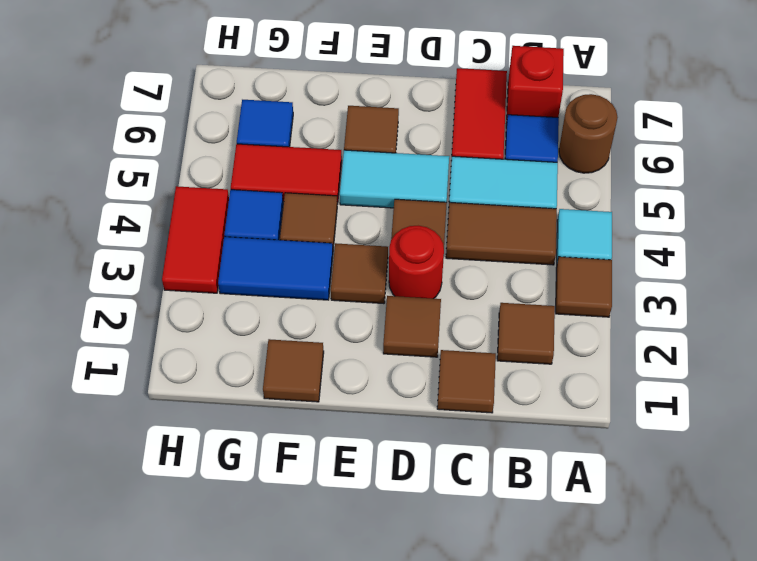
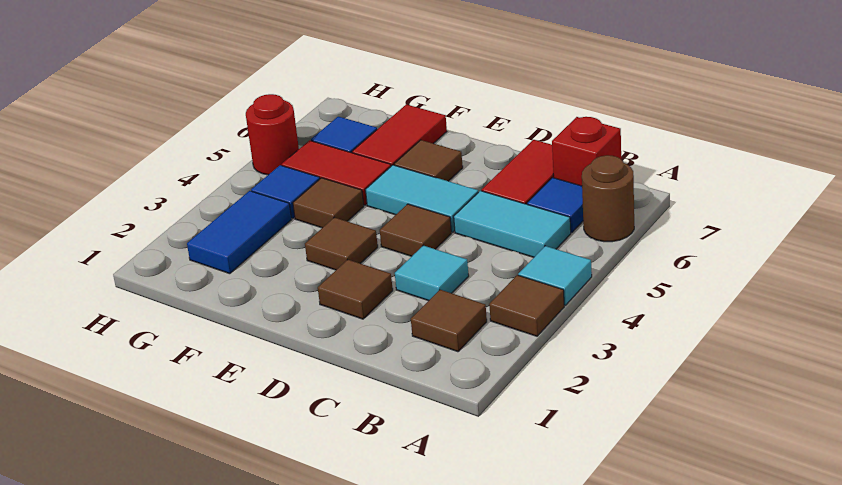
brown tile B4:C4 level 1 -> none
brown tile C1 level 1 -> none
none -> cyan tile C3 level 1
red round brick D3 level 1 -> red round brick H5 level 1
brown tile F1 level 1 -> none
blue tile F3:G3 level 1 -> blue tile G2:G3 level 1
red tile H3:H4 level 1 -> red tile F6:F7 level 1

